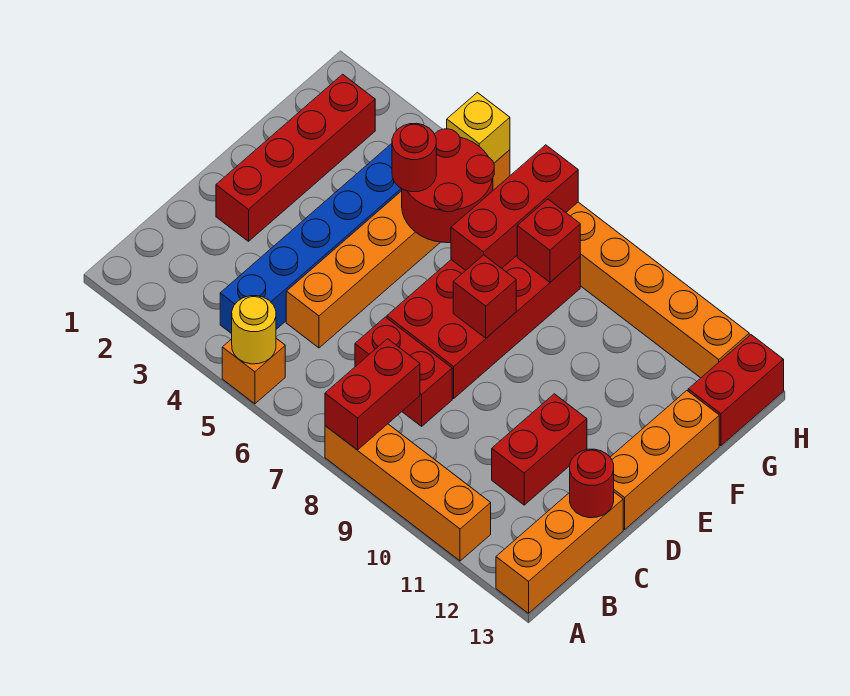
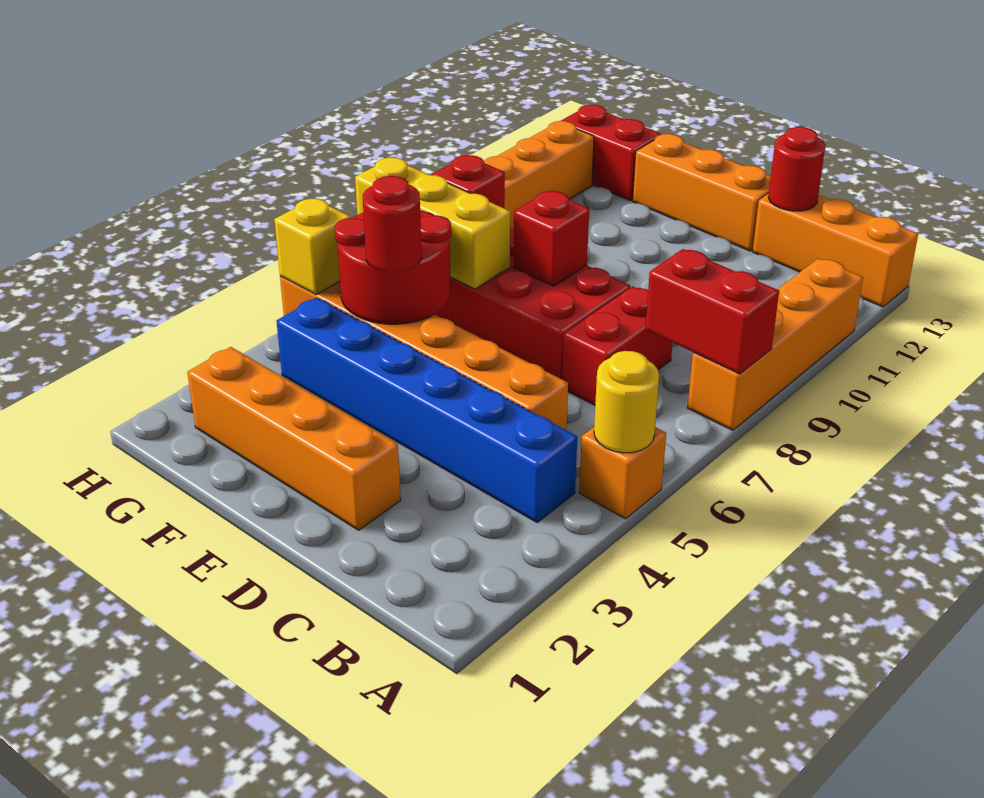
red brick C11:D11 level 1 -> none
red brick D2:G2 level 1 -> orange brick D2:G2 level 1
red brick F7:H7 level 2 -> yellow brick F7:H7 level 2

